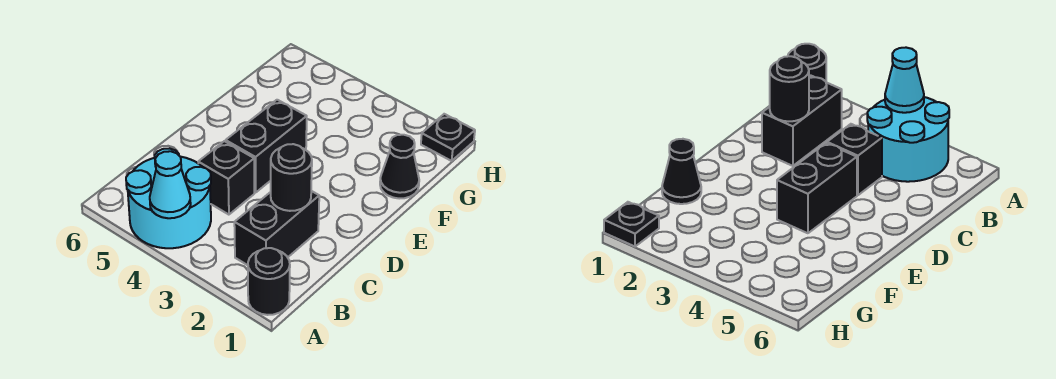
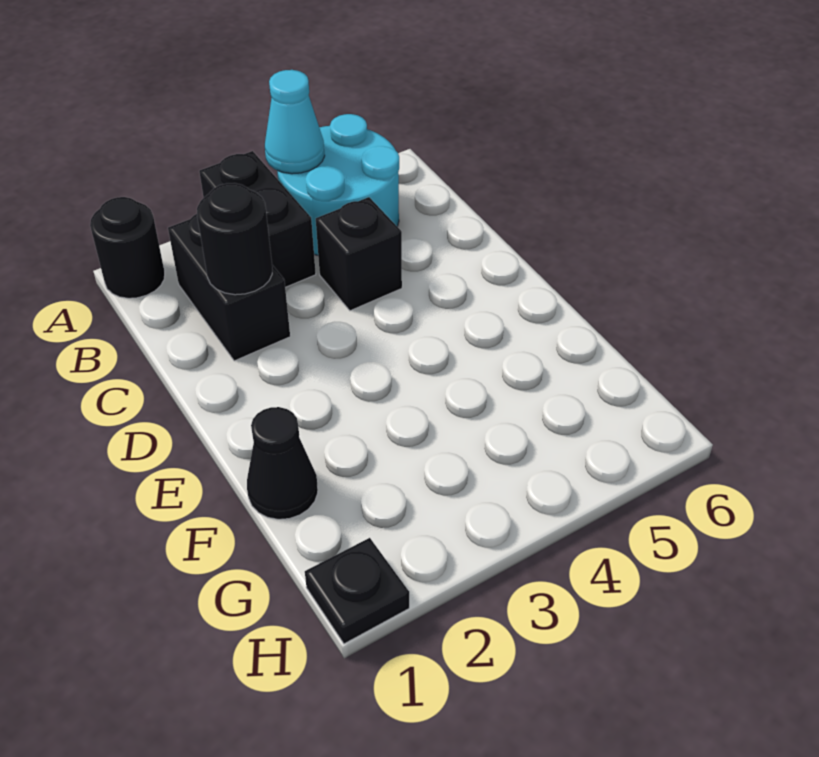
black brick D4:E4 level 1 -> black brick A3:B3 level 1

